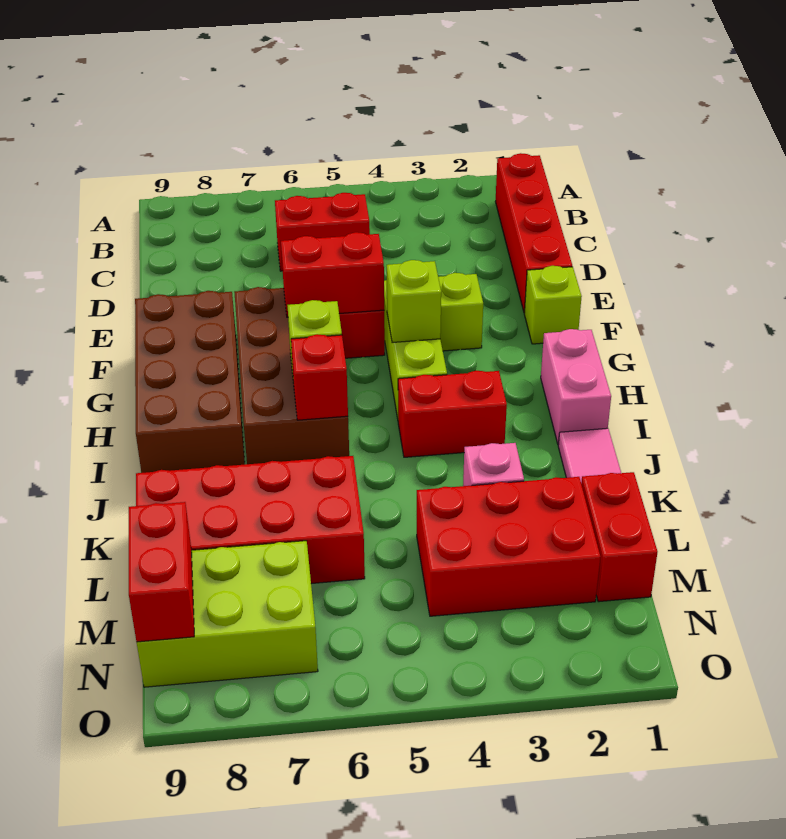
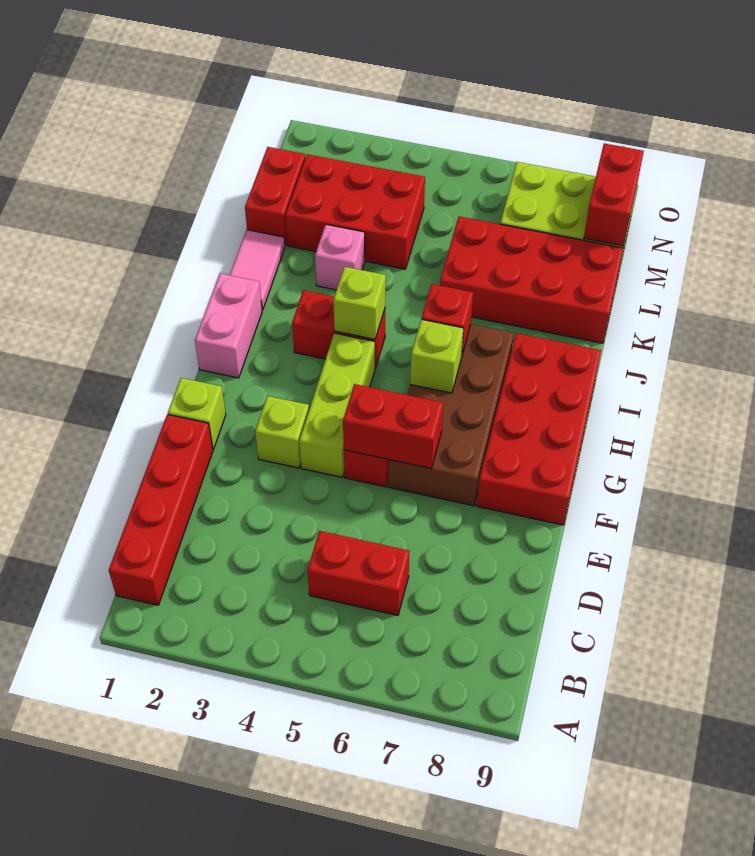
brown brick F8:I9 level 1 -> red brick F8:I9 level 1
lime brick G4 level 2 -> lime brick I4 level 2

